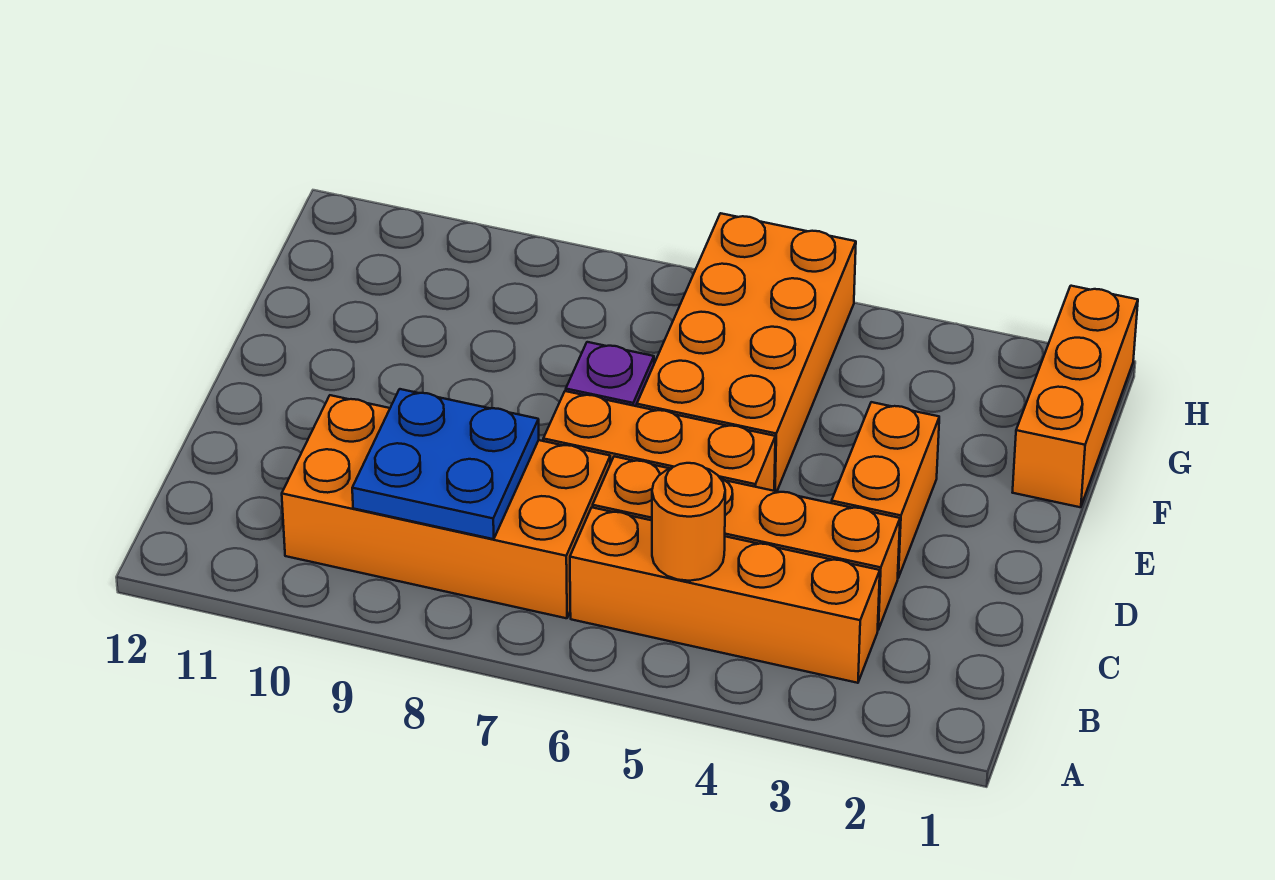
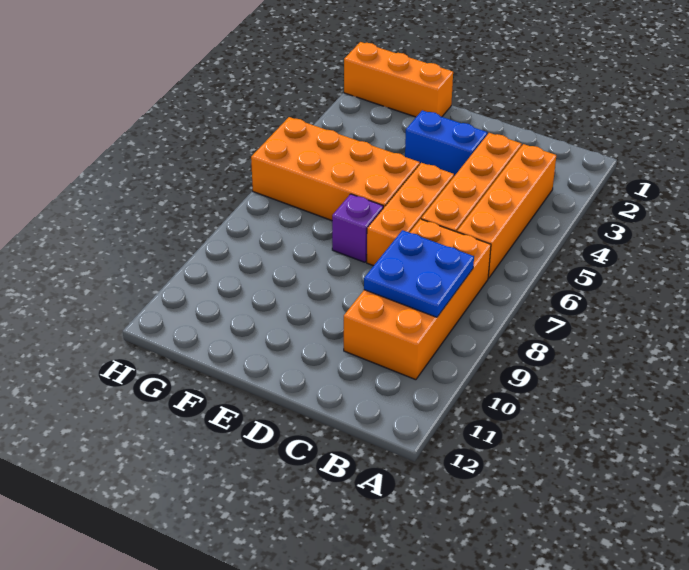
orange round brick B5 level 2 -> none
orange brick D3:E3 level 1 -> blue brick D3:E3 level 1

